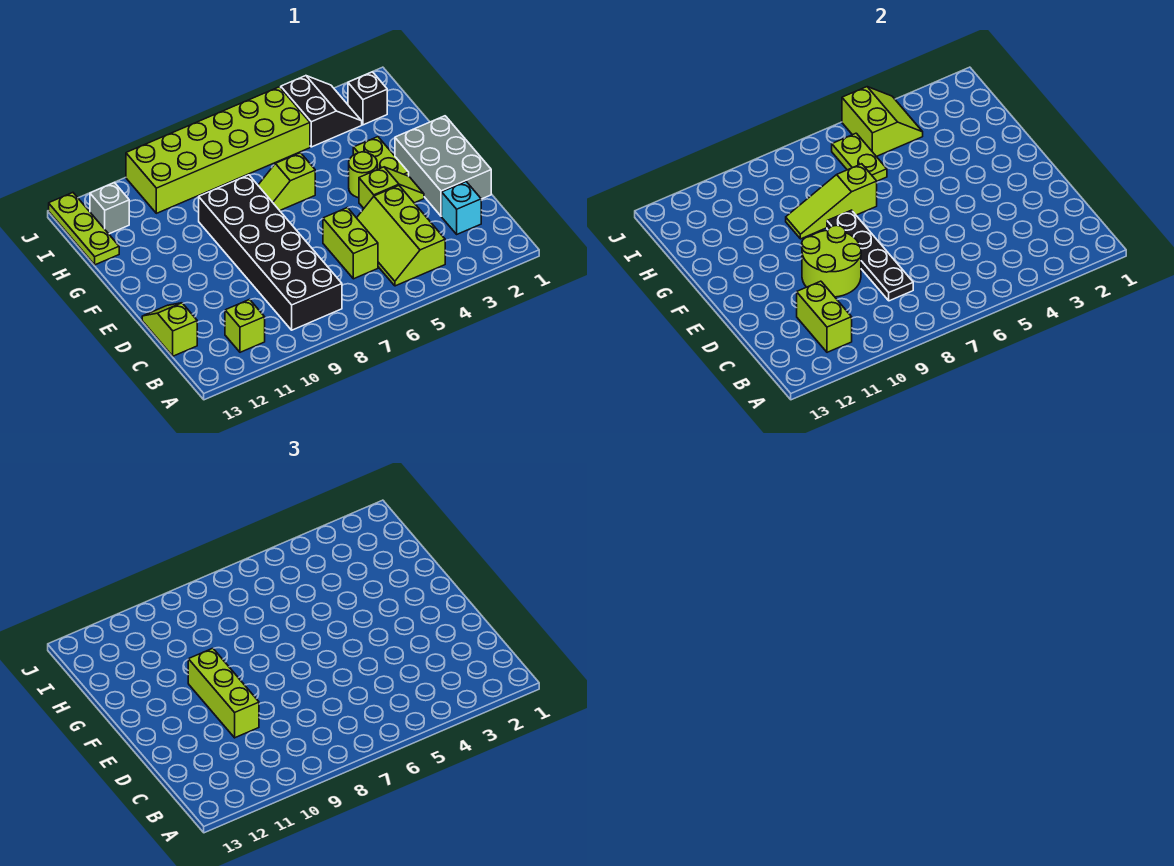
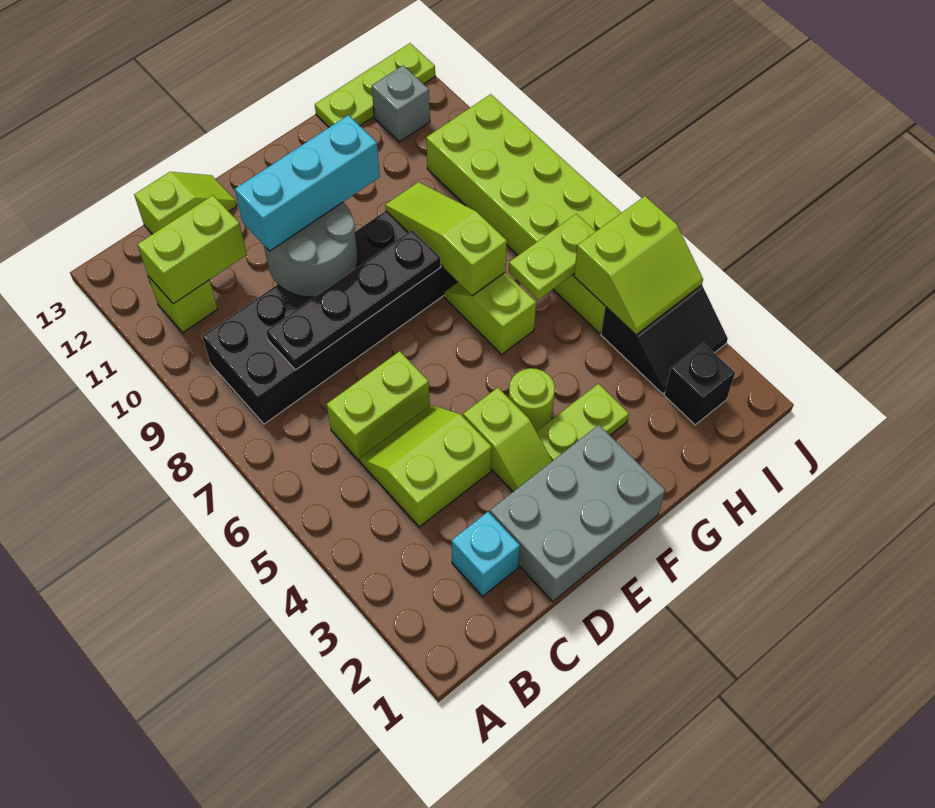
lime slope B4:D5 level 1 top 4 -> lime slope C4:D5 level 1 top 4
lime round brick D9:E10 level 2 -> grey round brick D9:E10 level 2
lime brick D10:F10 level 3 -> cyan brick D10:F10 level 3

